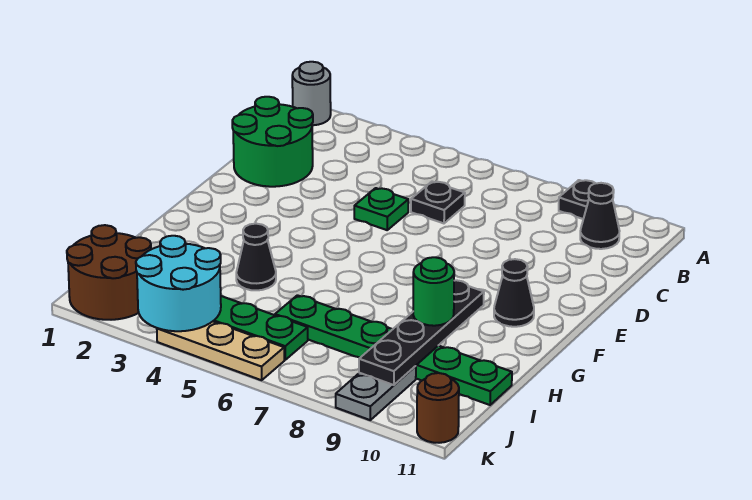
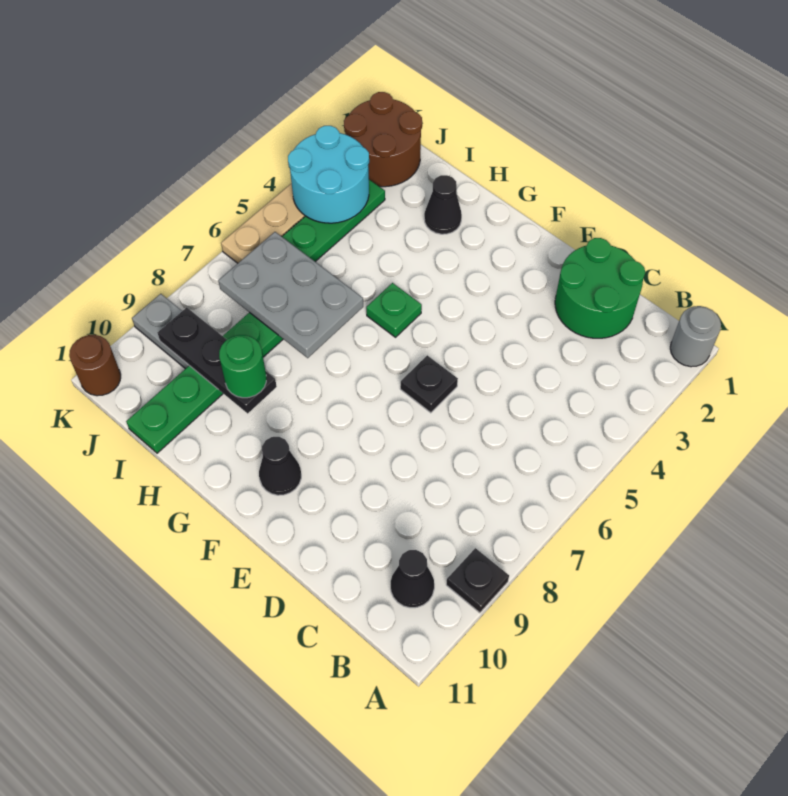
black plate C6 level 1 -> black plate E6 level 1
green plate D5 level 1 -> green plate G5 level 1
black plate G9:J9 level 2 -> black plate H9:J9 level 2
black cone H4 level 1 -> black cone H2 level 1
none -> grey plate H6:J7 level 2

